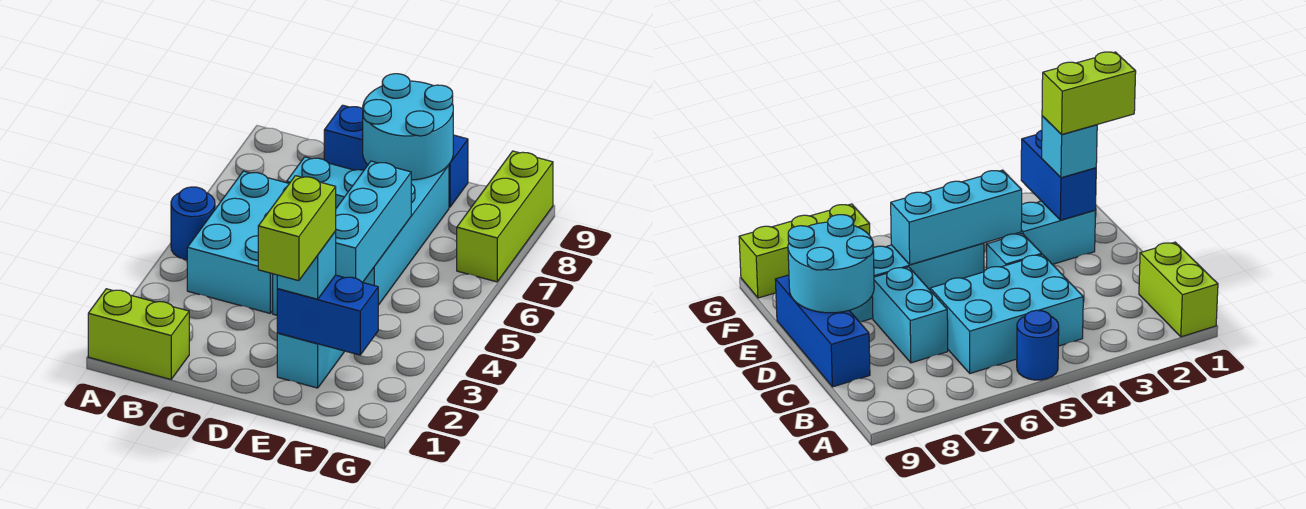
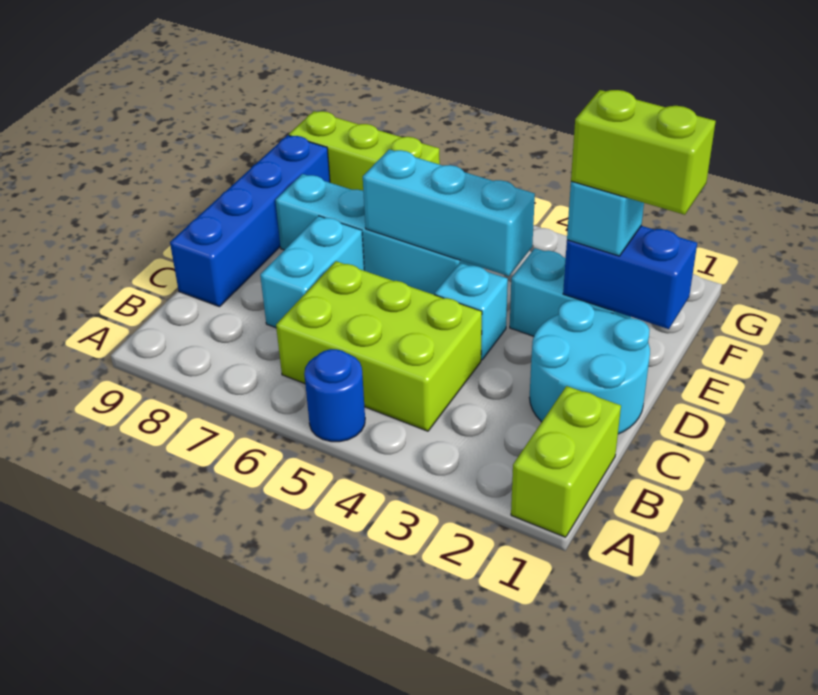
cyan brick B4:C6 level 1 -> lime brick B4:C6 level 1
blue brick C9:E9 level 1 -> blue brick C9:F9 level 1
cyan round brick D8:E9 level 2 -> cyan round brick C1:D2 level 1
blue brick E2:F2 level 2 -> blue brick E1:E2 level 2

